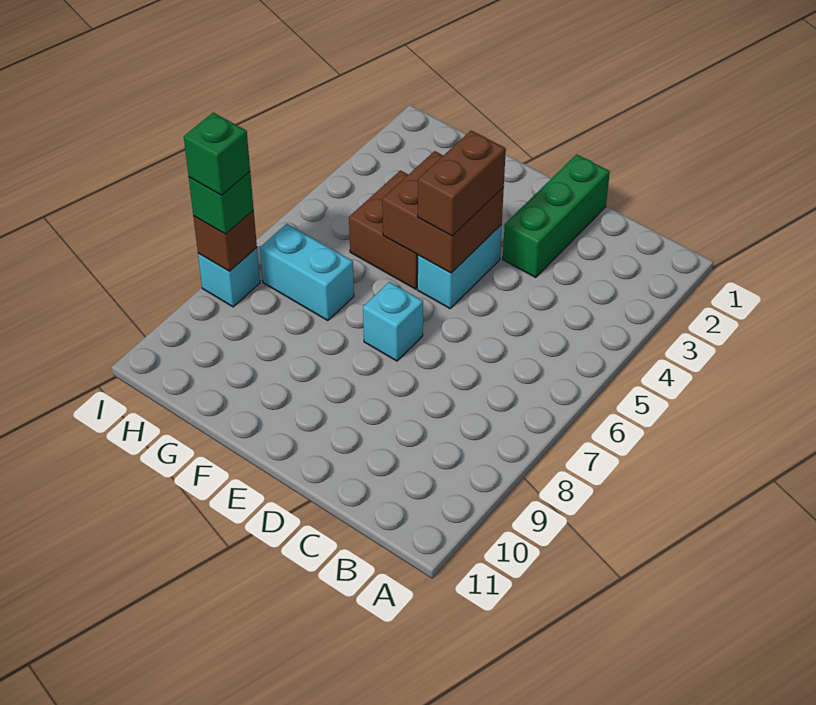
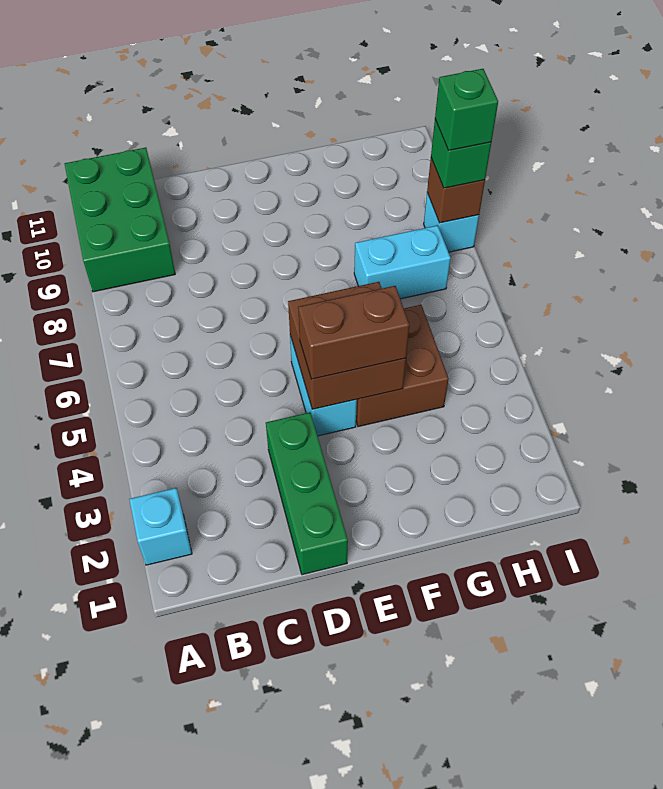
none -> green brick A9:B11 level 1
brown brick E4:E5 level 3 -> brown brick E4:F4 level 3
cyan brick E7 level 1 -> cyan brick A2 level 1

